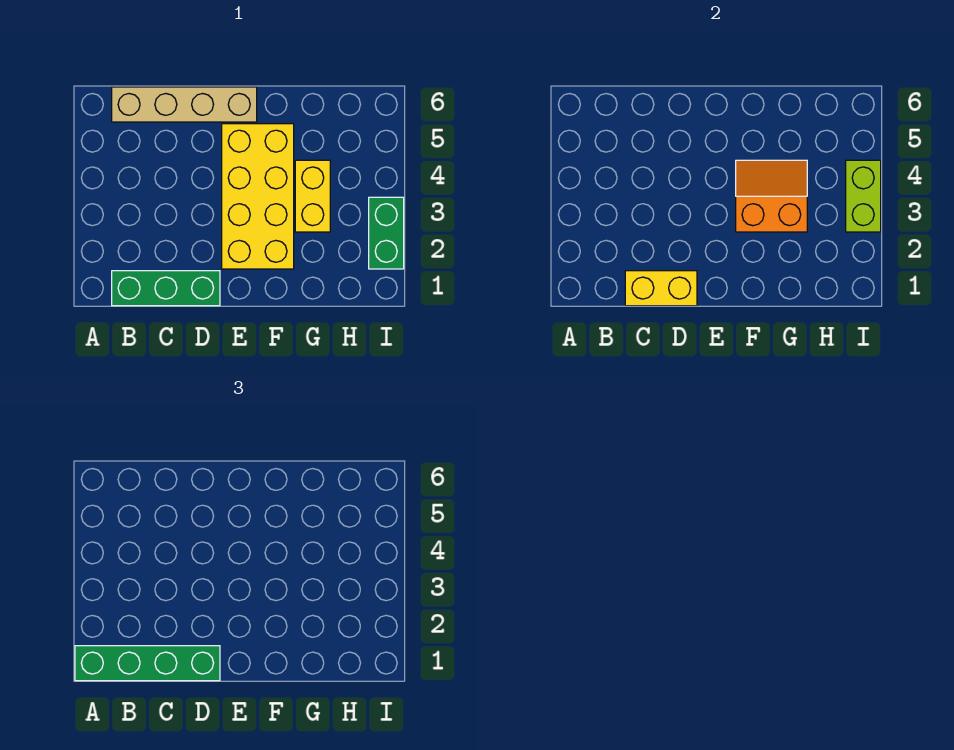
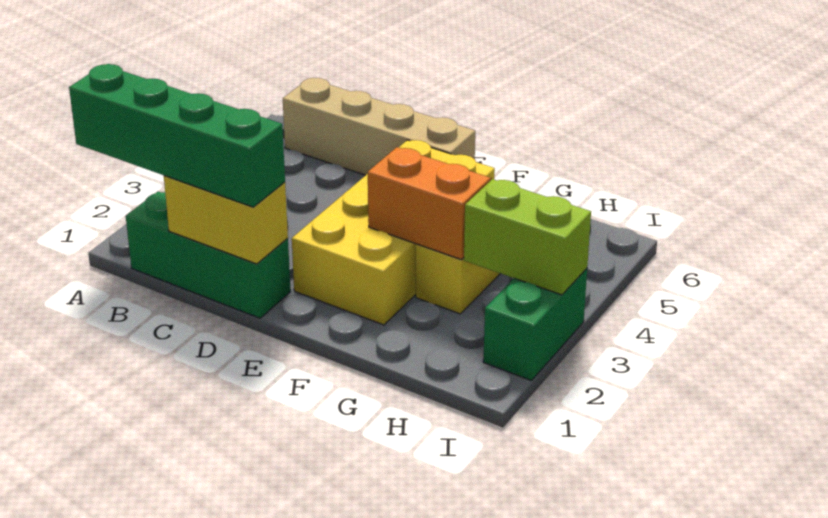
lime brick I3:I4 level 2 -> lime brick H3:I3 level 2

